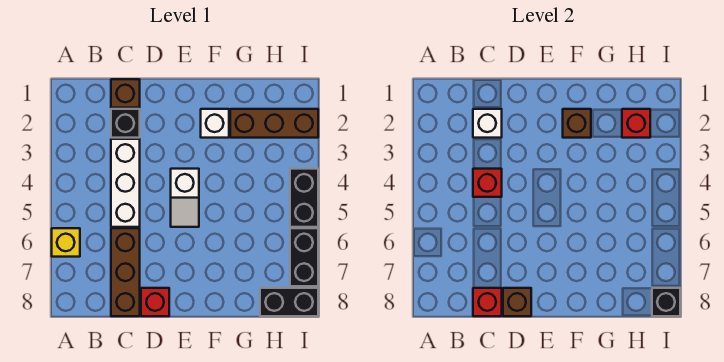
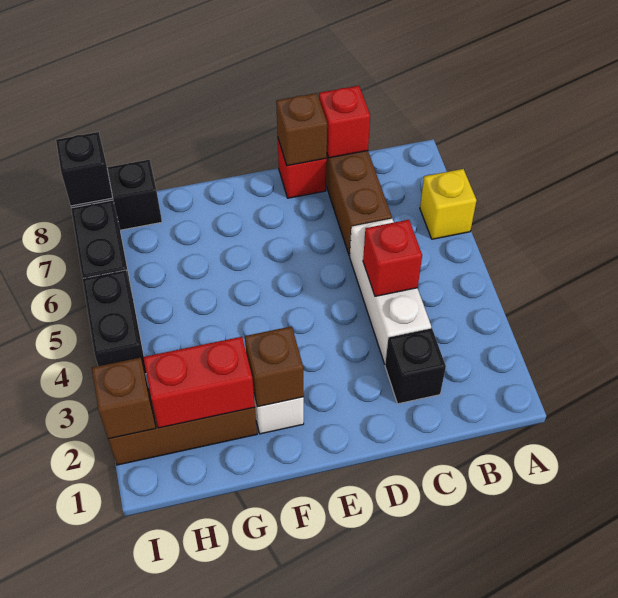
brown brick C1 level 1 -> brown brick I2 level 2
white brick C2 level 2 -> none
white slope E4:E5 level 1 top 4 -> none
red brick H2 level 2 -> red brick G2:H2 level 2

